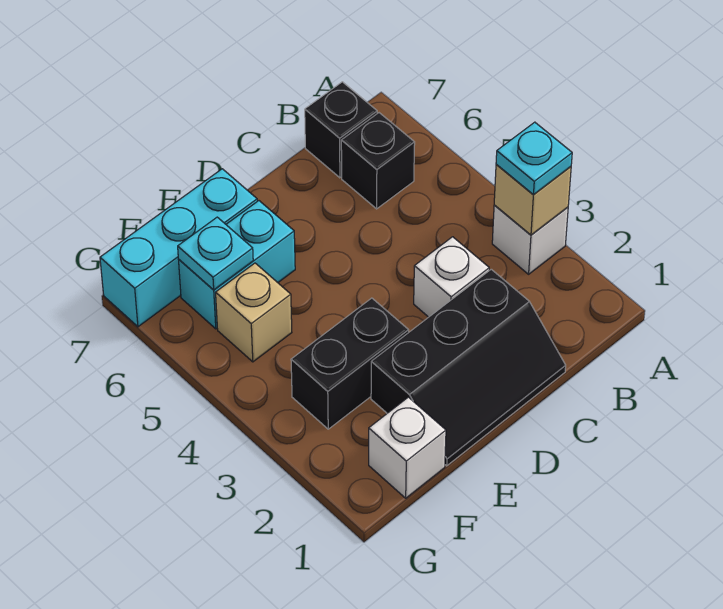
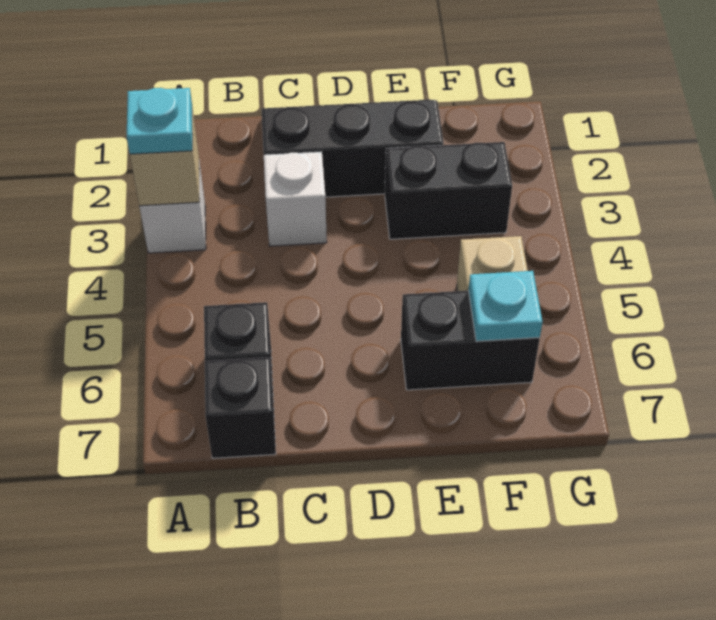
cyan brick E6:F6 level 1 -> black brick E6:F6 level 1
cyan brick E7:G7 level 1 -> none
white brick F1 level 1 -> none

